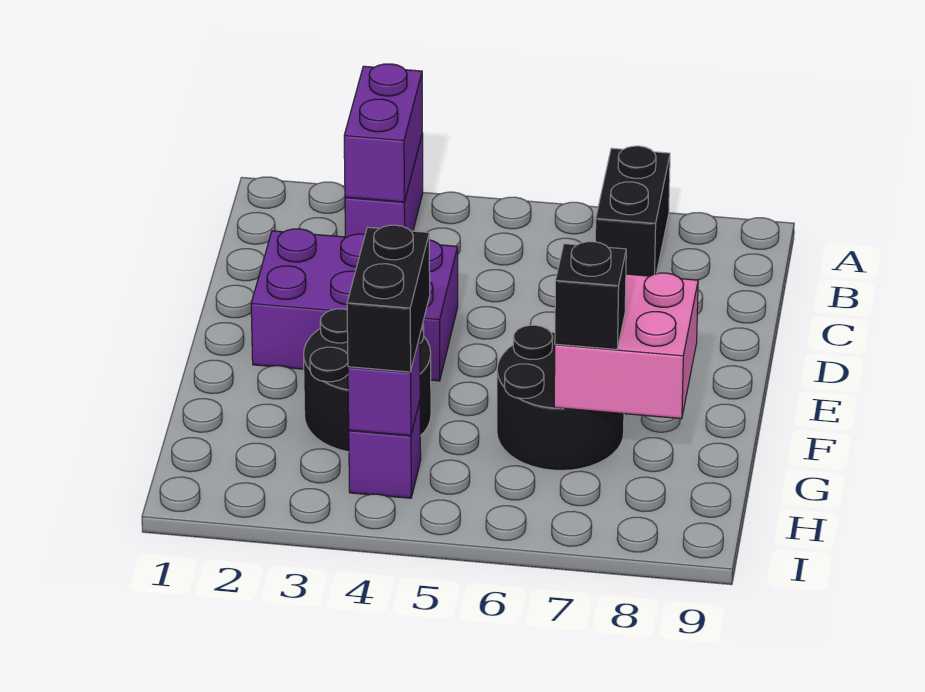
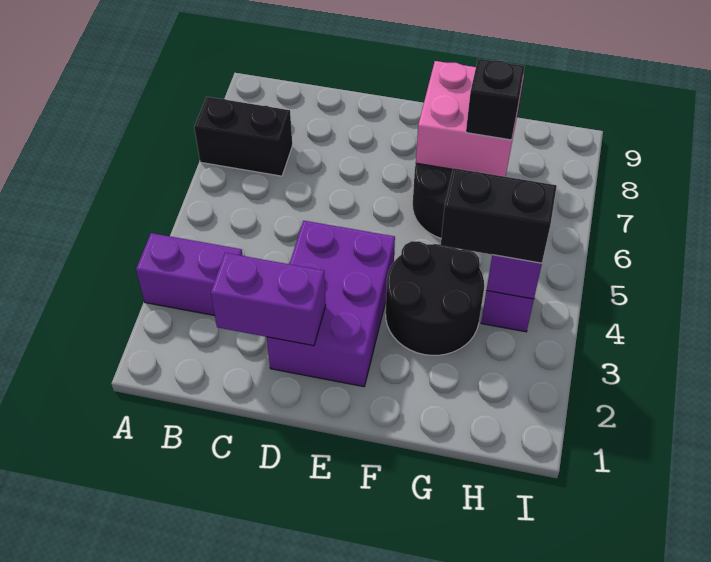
purple brick A3:B3 level 2 -> purple brick C2:D2 level 2

